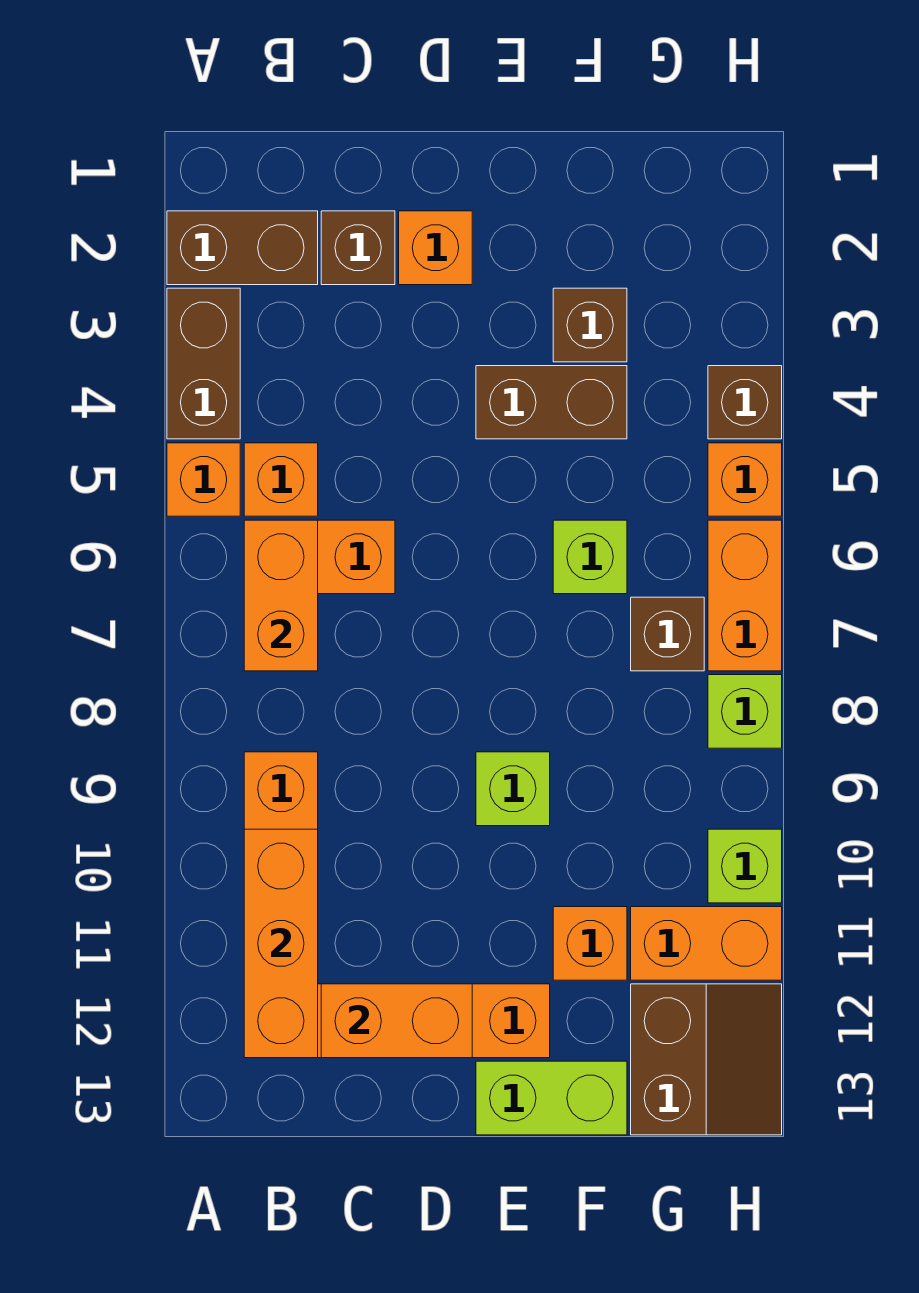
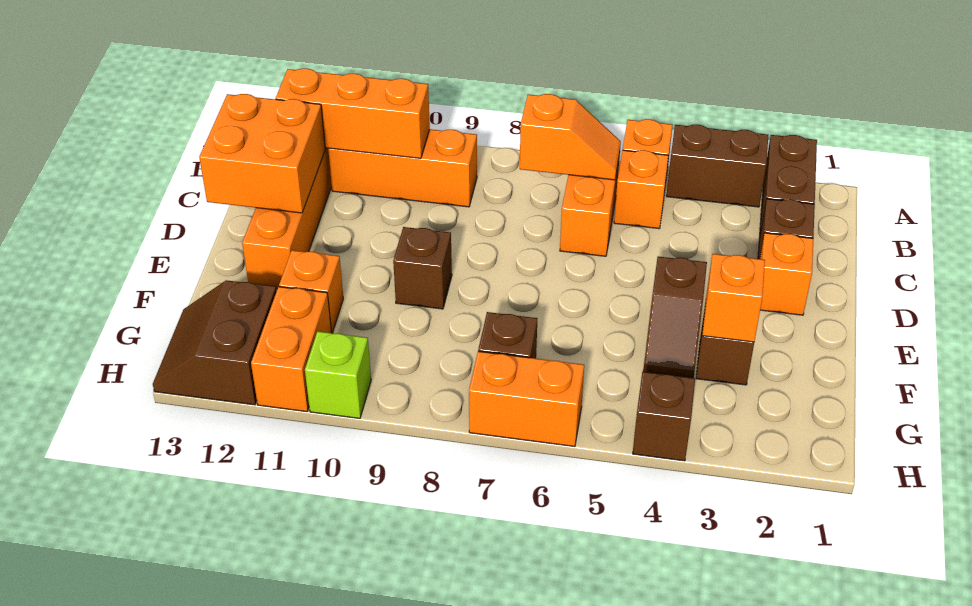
orange brick B6:B7 level 2 -> orange slope B6:B7 level 2 top 7
orange brick C12:D12 level 2 -> orange brick C12:D13 level 2
brown brick E4:F4 level 1 -> brown slope E4:F4 level 1 top E
lime brick E9 level 1 -> brown brick E9 level 1
lime brick E13:F13 level 1 -> none
lime brick F6 level 1 -> none
brown slope G12:H13 level 1 top G -> brown slope G12:H13 level 1 top 12
orange brick H5 level 1 -> orange brick F3 level 2
lime brick H8 level 1 -> none

